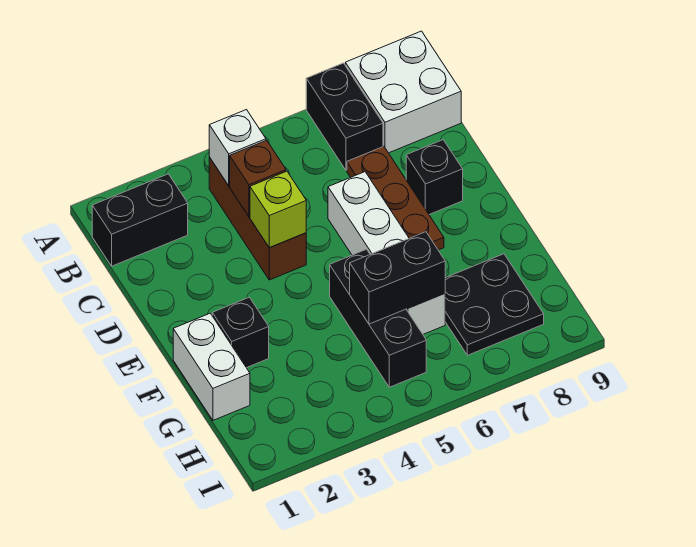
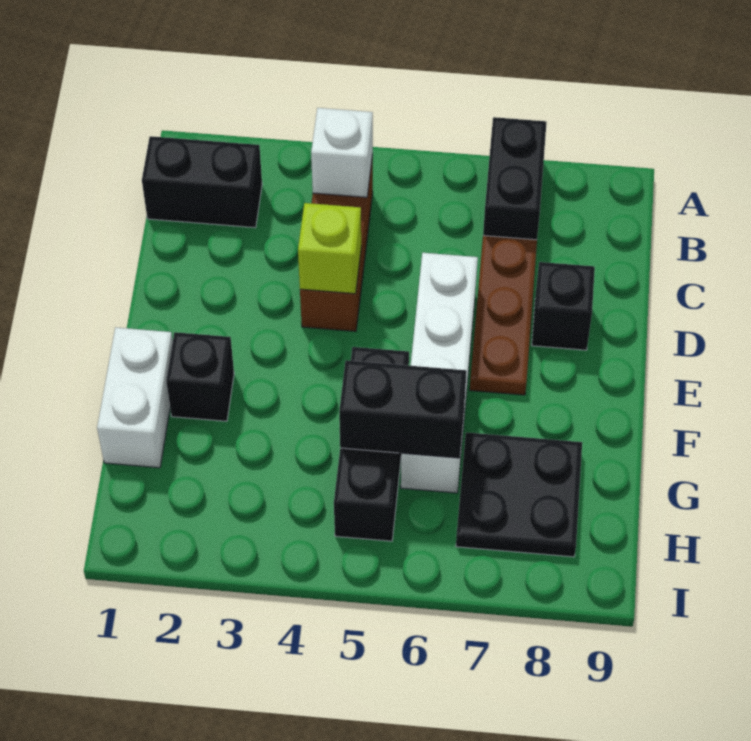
white brick A8:B9 level 1 -> none
brown brick C4 level 2 -> none

